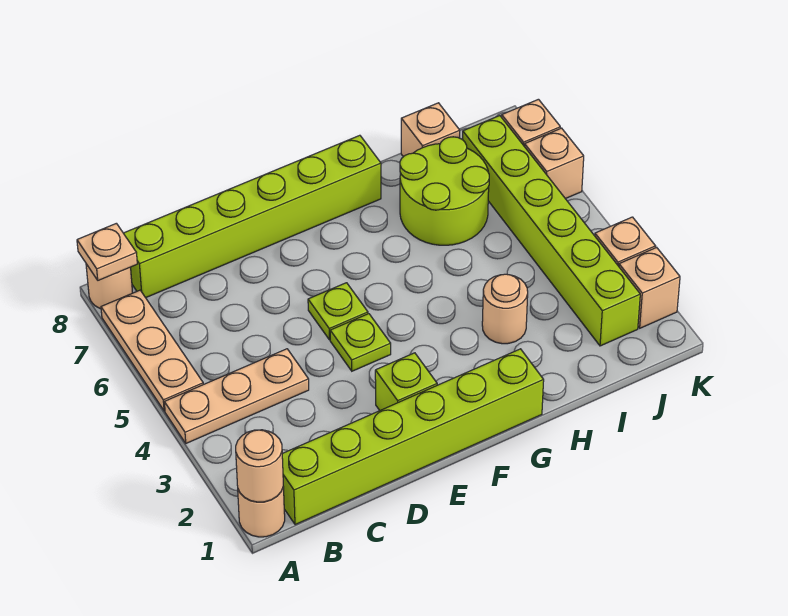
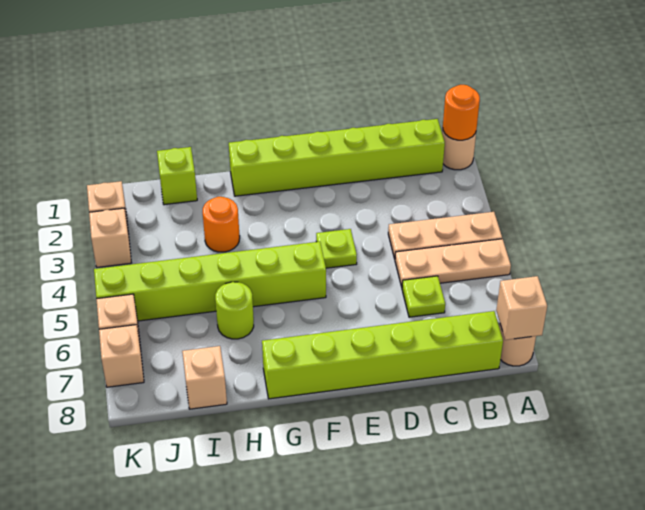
tan round brick A1 level 2 -> orange round brick A1 level 2
tan plate A5:A7 level 1 -> tan plate A5:C5 level 1
tan plate A8 level 2 -> tan brick A8 level 2
lime brick E2 level 1 -> lime brick I1 level 1
lime plate E5 level 1 -> lime plate C6 level 1
tan round brick H3 level 1 -> orange round brick H3 level 1
lime round brick H6:I7 level 1 -> lime round brick H6 level 1
lime brick J2:J7 level 1 -> lime brick F5:K5 level 1

